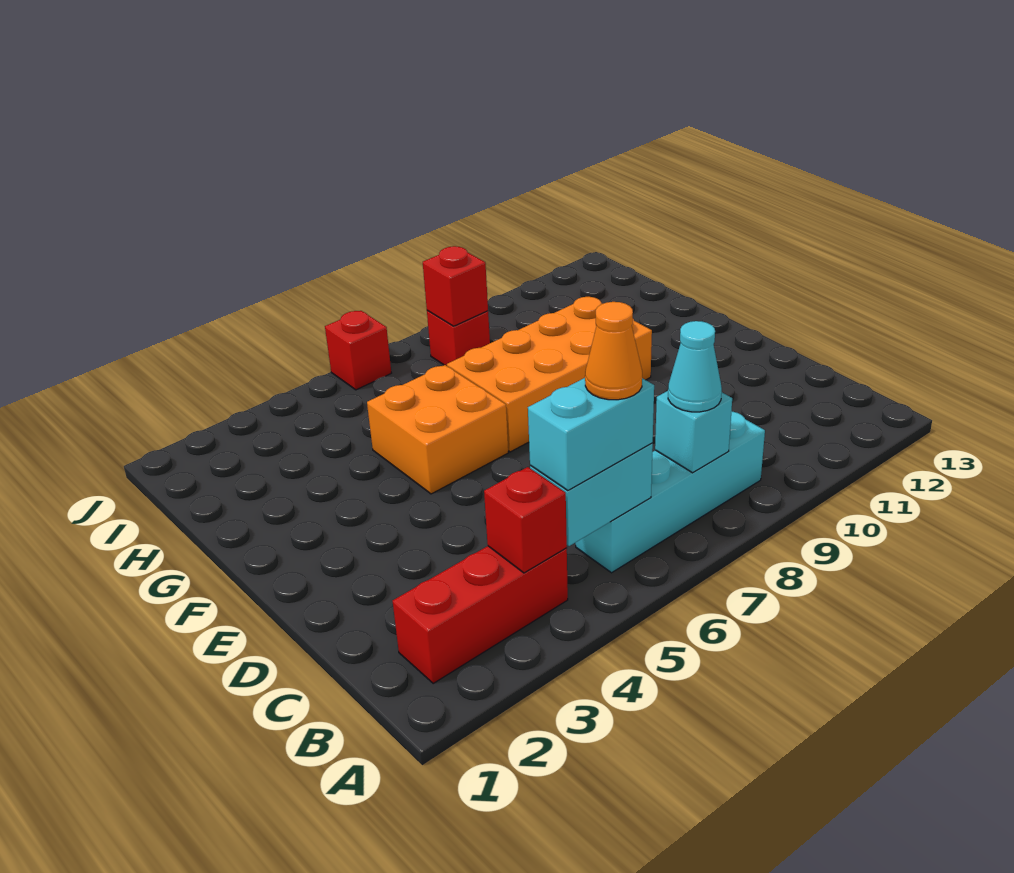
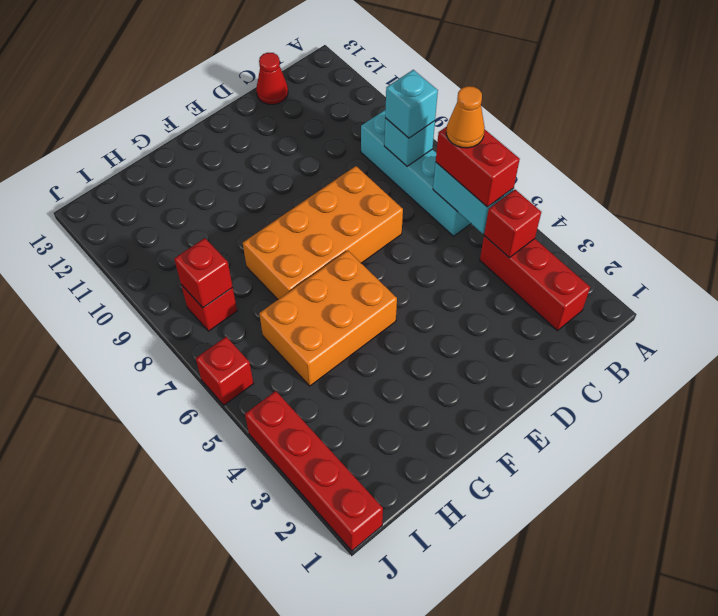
cyan brick B5:B6 level 3 -> red brick B5:B6 level 3
cyan cone B8 level 3 -> cyan brick B8 level 3
none -> red cone C13 level 1
orange brick F5:G6 level 1 -> orange brick F5:H6 level 1
orange brick F7:G10 level 1 -> orange brick D7:G8 level 1
none -> red brick J1:J4 level 1

